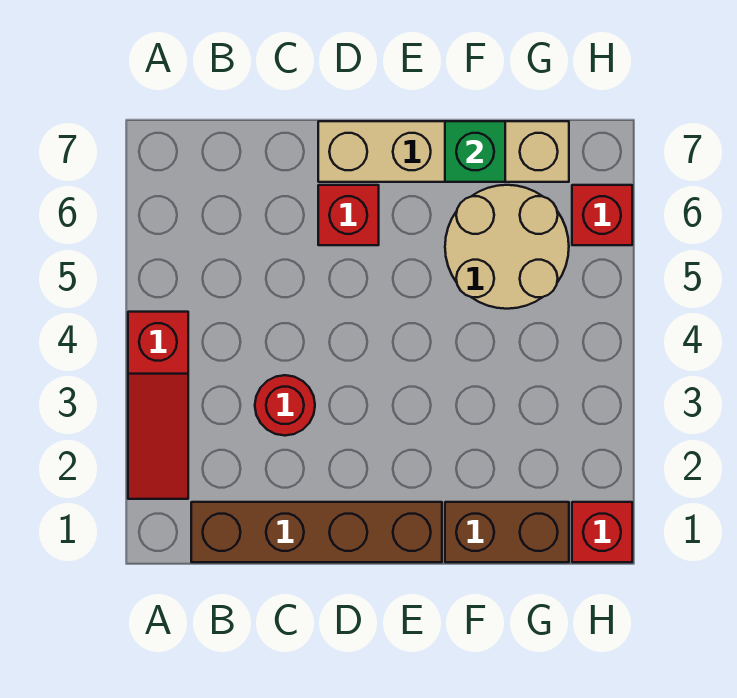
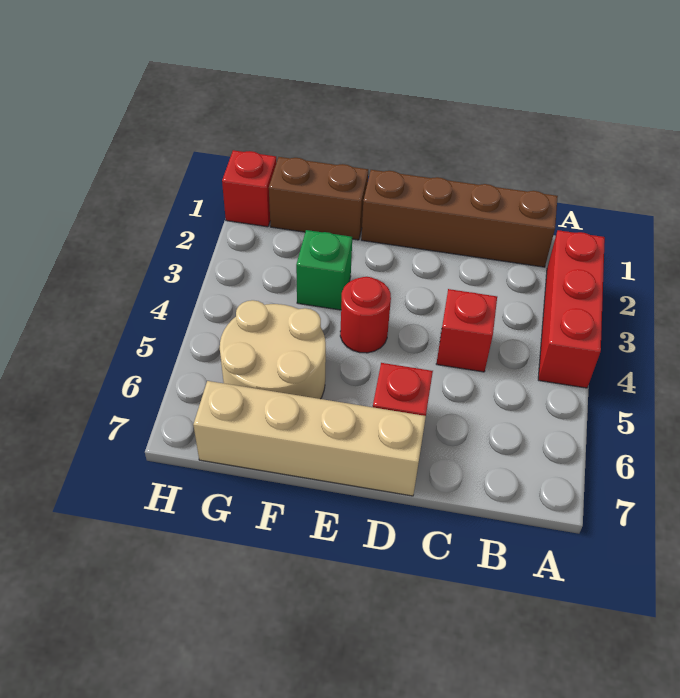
red slope A2:A4 level 1 top 4 -> red brick A2:A4 level 1
red round brick C3 level 1 -> red round brick E4 level 1
green brick F7 level 2 -> green brick F3 level 1
red brick H6 level 1 -> red brick C4 level 1

